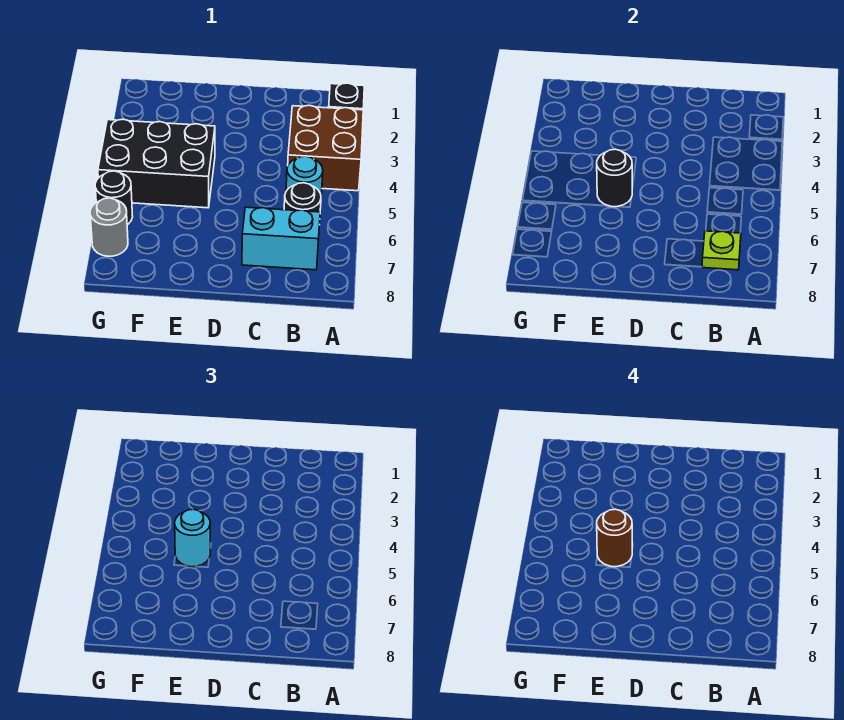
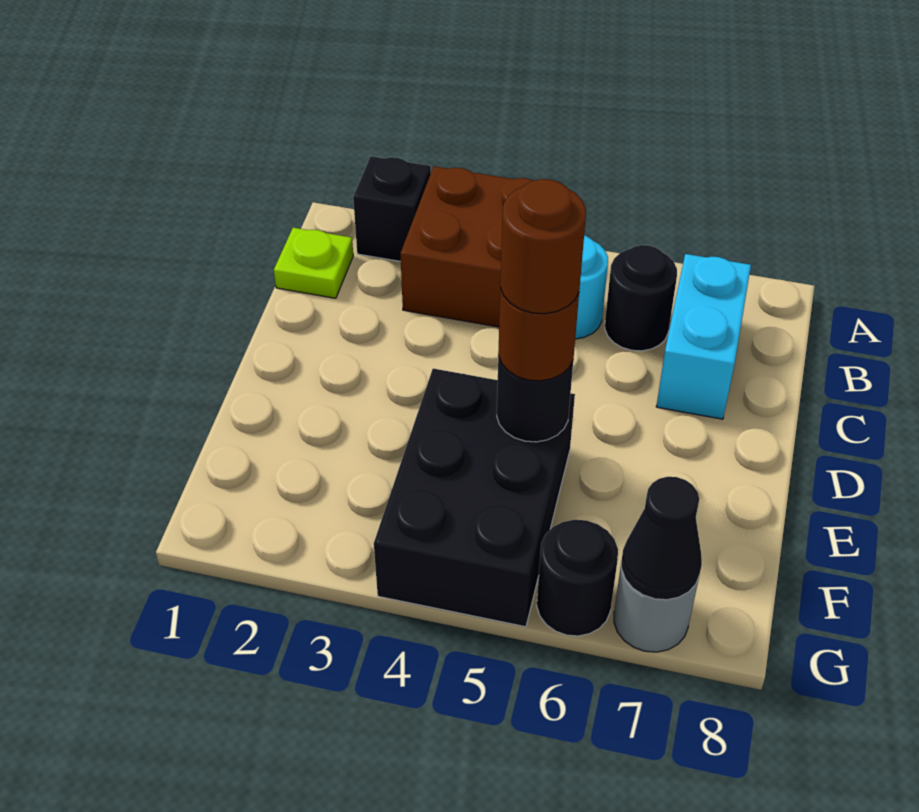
lime plate B7 level 2 -> lime plate B1 level 1
cyan round brick E5 level 3 -> brown round brick E5 level 3
none -> black cone G7 level 2

